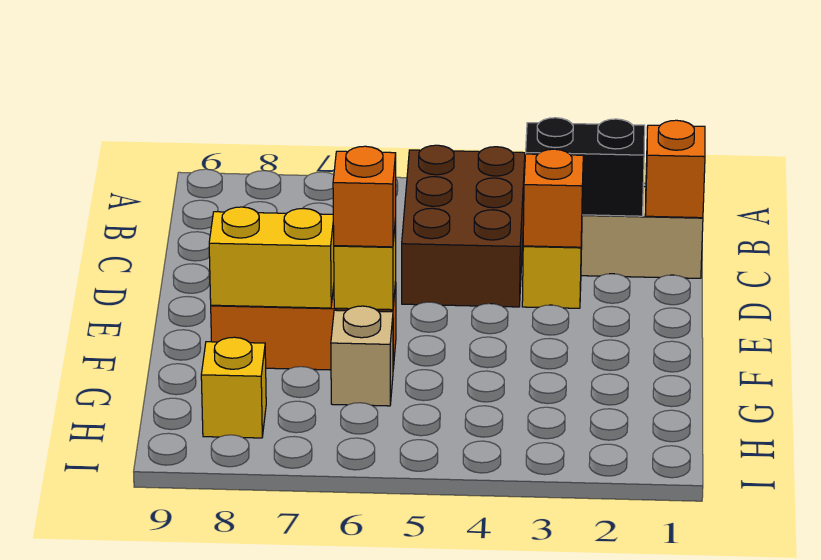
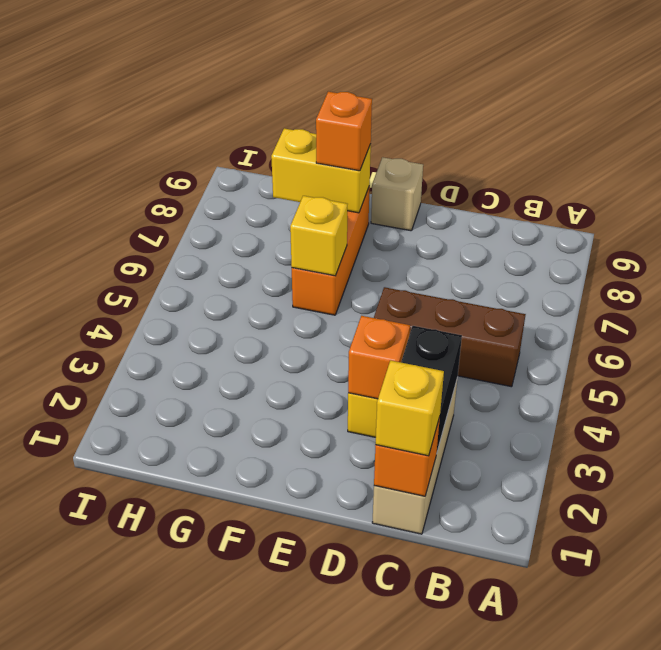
brown brick B4:D5 level 1 -> brown brick B5:D5 level 1
orange brick F6 level 3 -> orange brick F8 level 3
yellow brick F7:F8 level 2 -> yellow brick F8:G8 level 2
tan brick G6 level 1 -> tan brick E9 level 1
yellow brick H8 level 1 -> yellow brick C1 level 3

